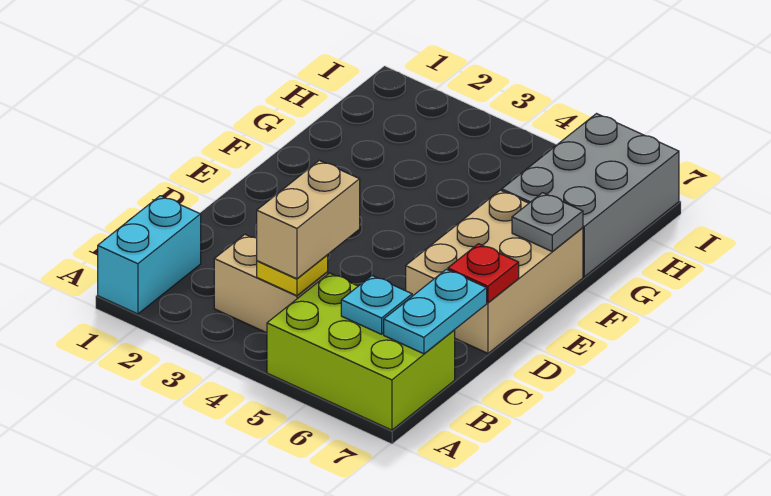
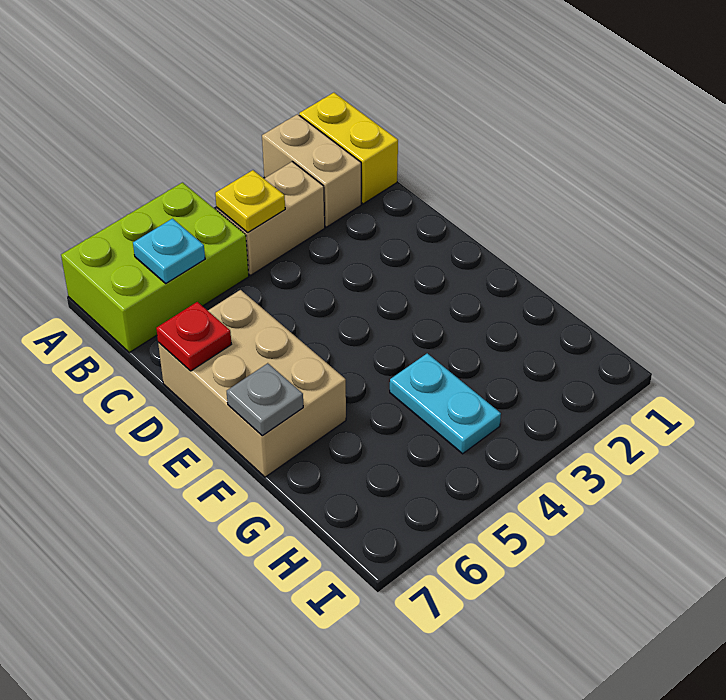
cyan brick A1:B1 level 1 -> yellow brick A1:B1 level 1
tan brick B4:C4 level 3 -> tan brick A2:B2 level 1
cyan plate B7:C7 level 2 -> cyan plate G4:H4 level 1
grey brick G6:I7 level 1 -> none

